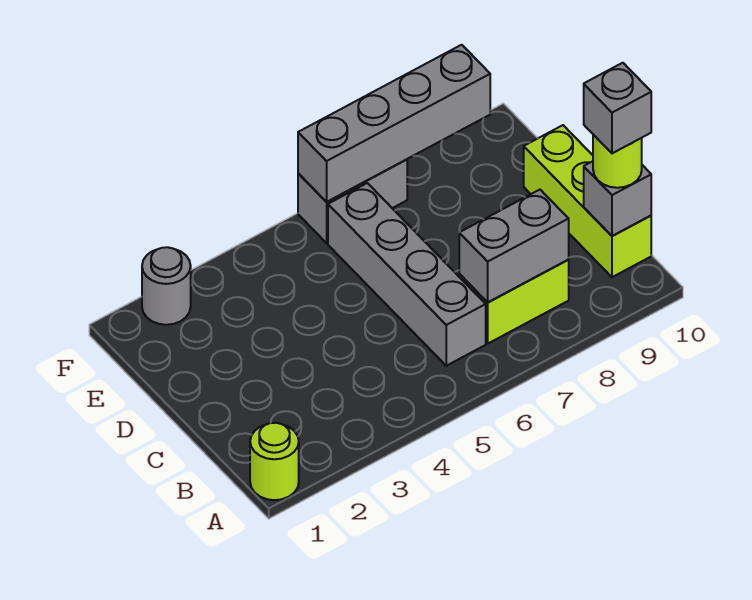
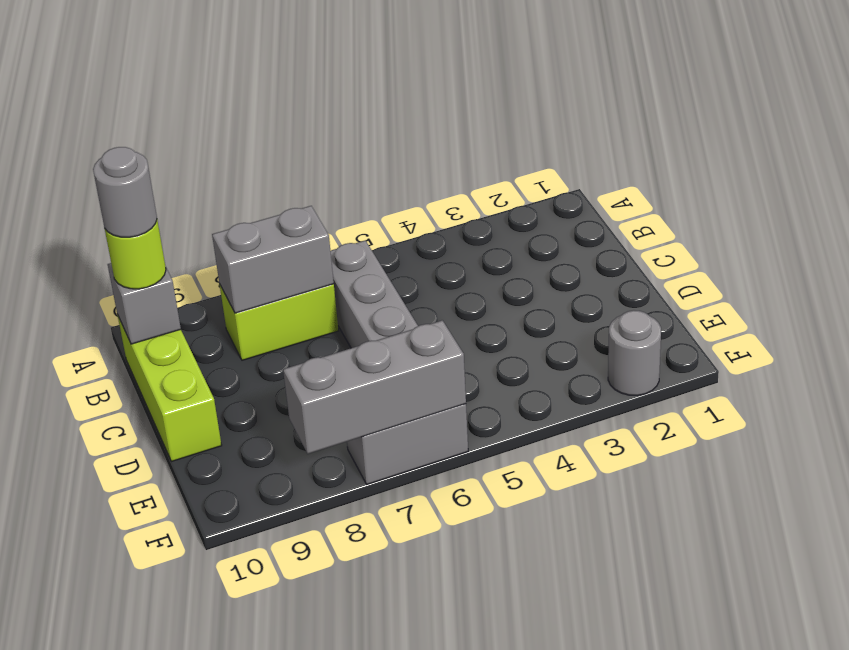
lime round brick A1 level 1 -> none
grey brick B10 level 4 -> grey round brick B10 level 4
grey brick F6:F9 level 2 -> grey brick F6:F8 level 2

